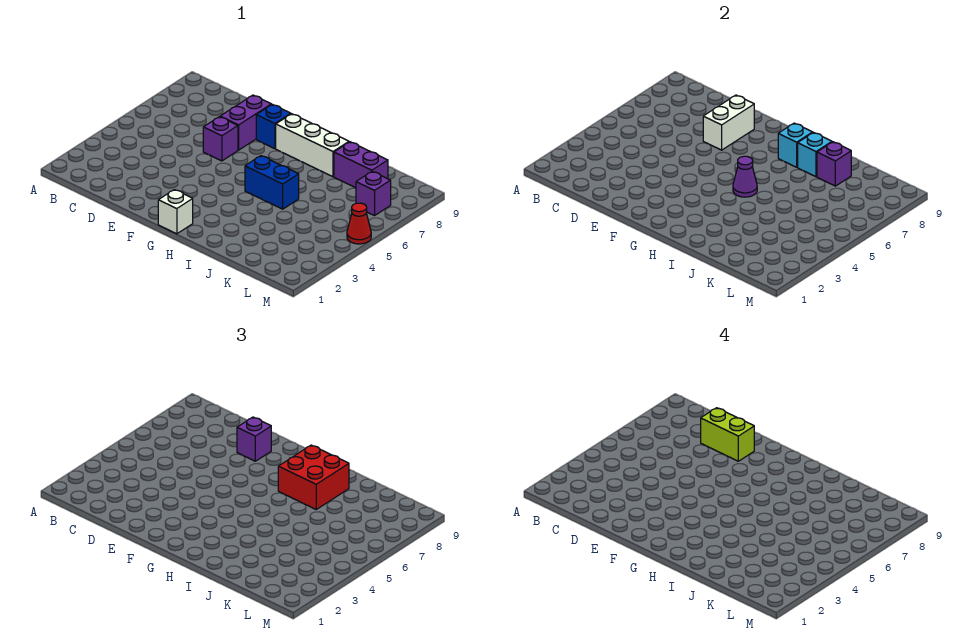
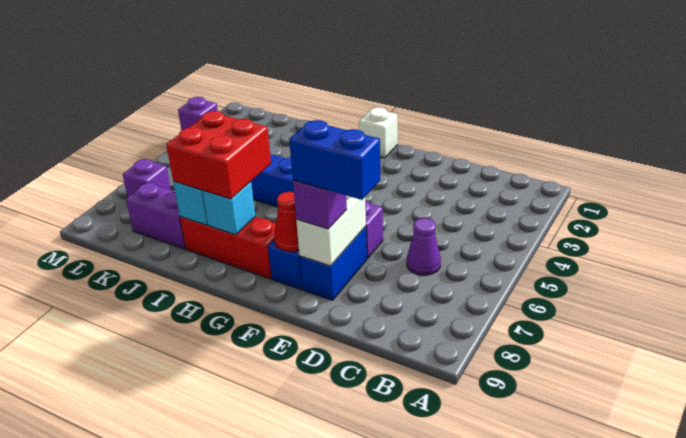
lime brick D8:E8 level 4 -> blue brick D8:E8 level 4
purple brick E7:E8 level 1 -> blue brick E7:E8 level 1
white brick G8:I8 level 1 -> red brick G8:I8 level 1
purple cone H5 level 2 -> purple cone C6 level 1
purple brick J8 level 2 -> purple brick M3 level 1
red cone M5 level 1 -> red cone F8 level 2

